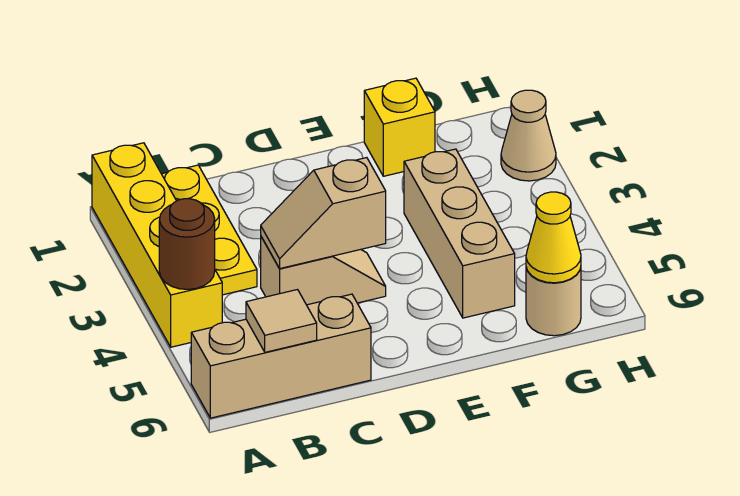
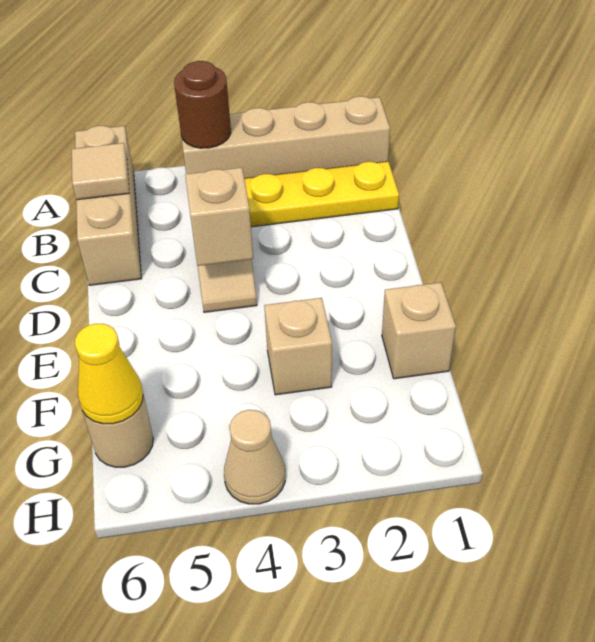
yellow brick A1:A4 level 1 -> tan brick A1:A4 level 1
yellow brick F1 level 1 -> tan brick F1 level 1
tan brick F3:F5 level 1 -> tan brick F3 level 1
tan cone H2 level 1 -> tan cone H4 level 1

